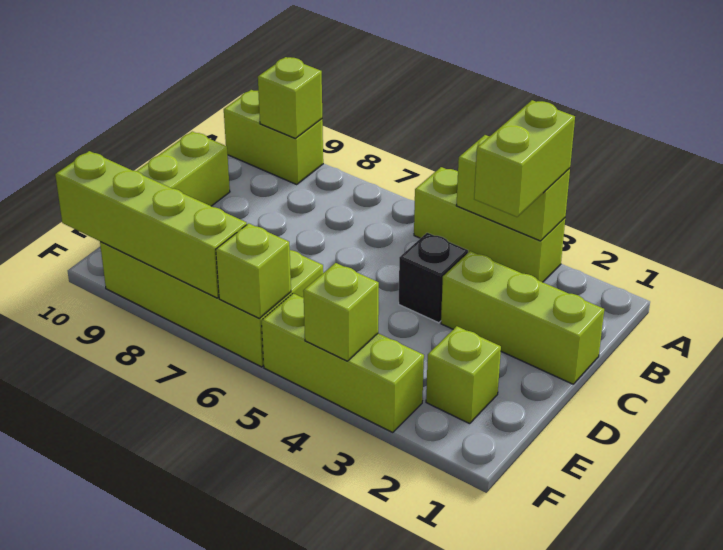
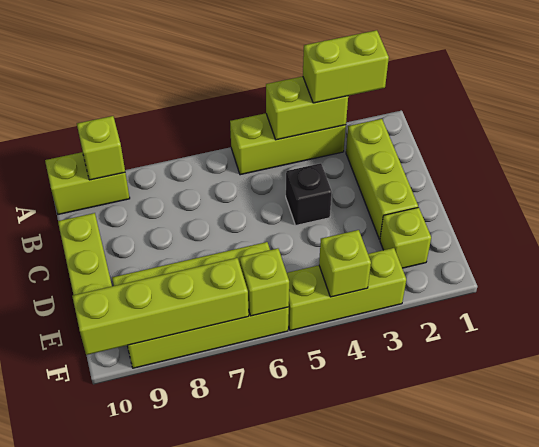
lime brick A3:B3 level 3 -> lime brick A2:A3 level 3
lime brick C1:C3 level 1 -> lime brick B2:D2 level 1

